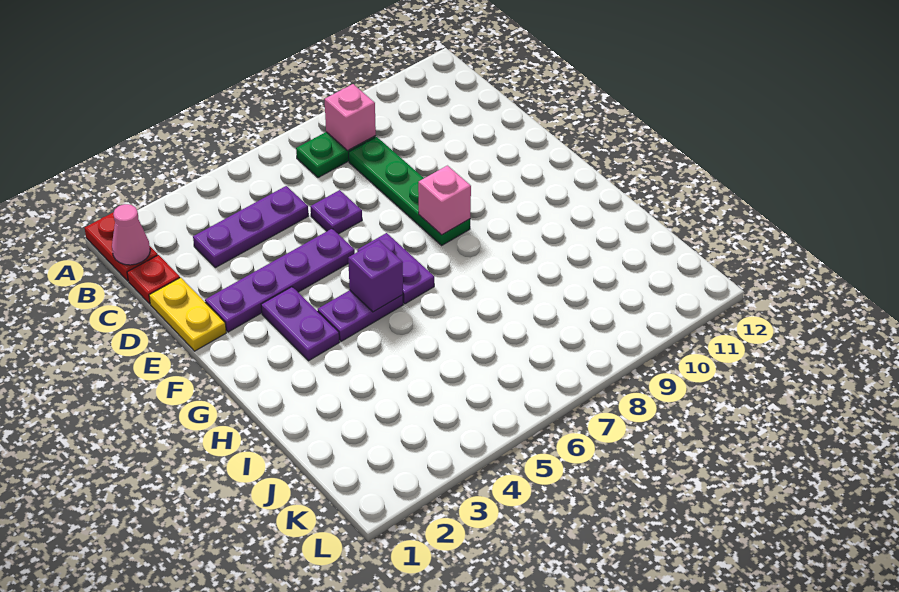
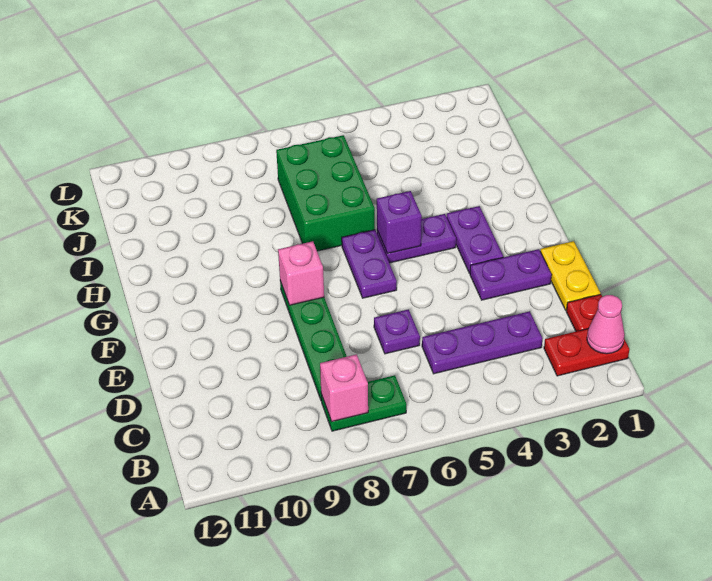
red plate A1:B1 level 1 -> red plate B1:B2 level 1
purple plate E2:E5 level 1 -> purple plate E2:E3 level 1
none -> green brick H6:J7 level 1

